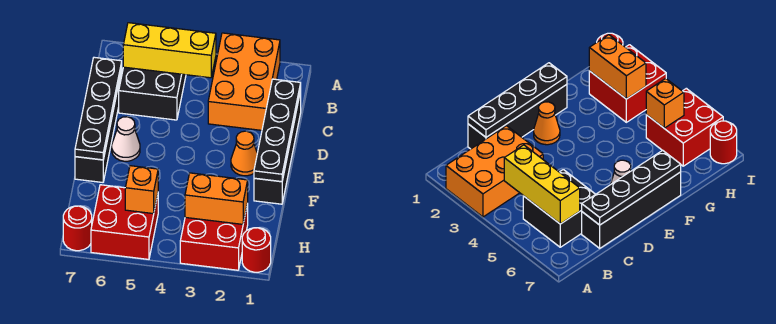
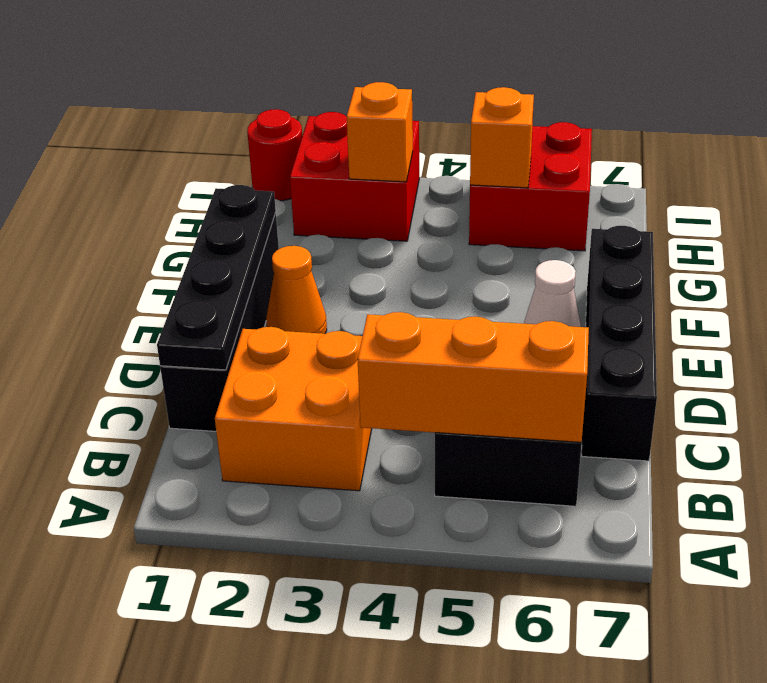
orange brick A2:C3 level 1 -> orange brick B2:C3 level 1
yellow brick B4:B6 level 2 -> orange brick B4:B6 level 2
black plate C7:F7 level 2 -> none
orange brick H2:H3 level 2 -> orange brick H3 level 2
red round brick I7 level 1 -> none

